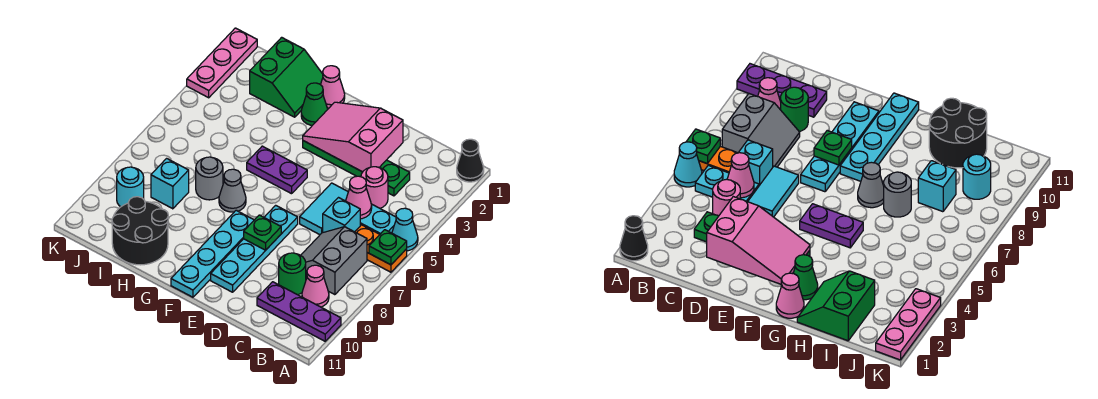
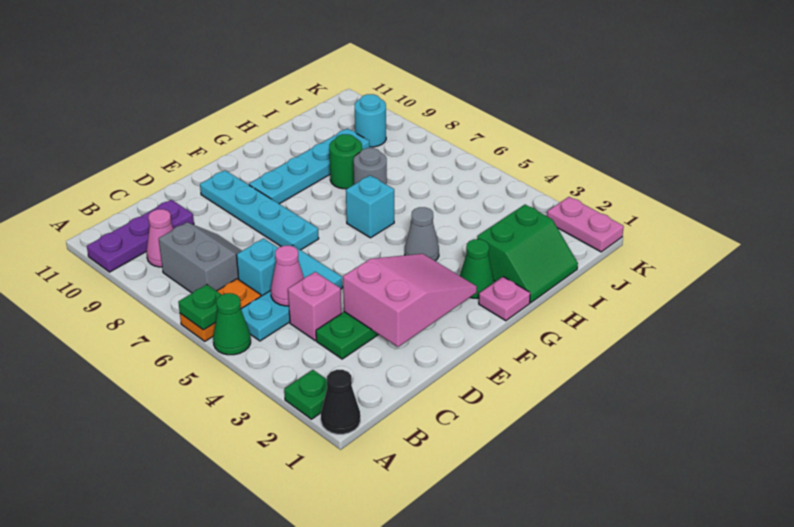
cyan cone A5 level 1 -> green cone A5 level 1
pink round brick C4 level 1 -> pink brick C4 level 1
green round brick C9 level 1 -> green round brick H8 level 1
green plate E8 level 2 -> green plate A2 level 1
purple plate F5:G5 level 1 -> none
cyan plate F8:F11 level 1 -> cyan plate F9:I9 level 1
pink cone G1 level 1 -> pink plate G1 level 1
grey cone G7 level 1 -> grey cone G4 level 1
green slope H1:I2 level 1 top I -> green slope H1:I2 level 1 top 2
black round brick H10:I11 level 1 -> none
cyan brick I8 level 1 -> cyan brick G6 level 1
pink plate K1:K3 level 1 -> pink plate K1:K2 level 1

